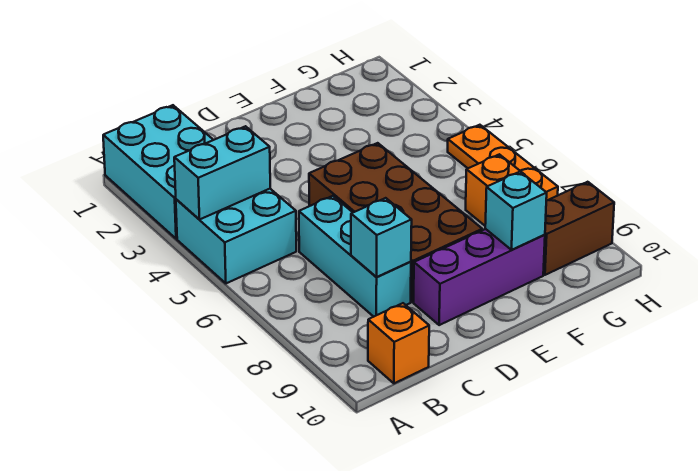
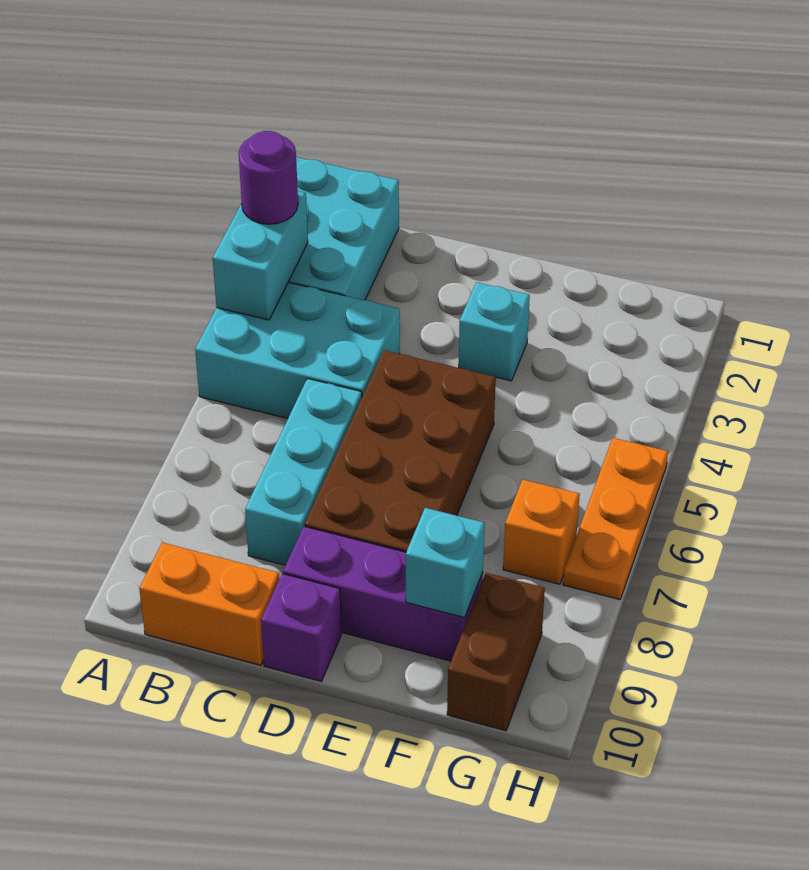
none -> purple round brick A3 level 3
cyan brick A4:B5 level 1 -> cyan brick A4:C5 level 1
cyan brick A4:B4 level 2 -> cyan brick A3:A4 level 2
orange brick B10 level 1 -> orange brick B10:C10 level 1
cyan brick C8 level 2 -> cyan brick E3 level 1
none -> purple brick D10 level 1
brown brick G9:H9 level 1 -> brown brick G9:G10 level 1

